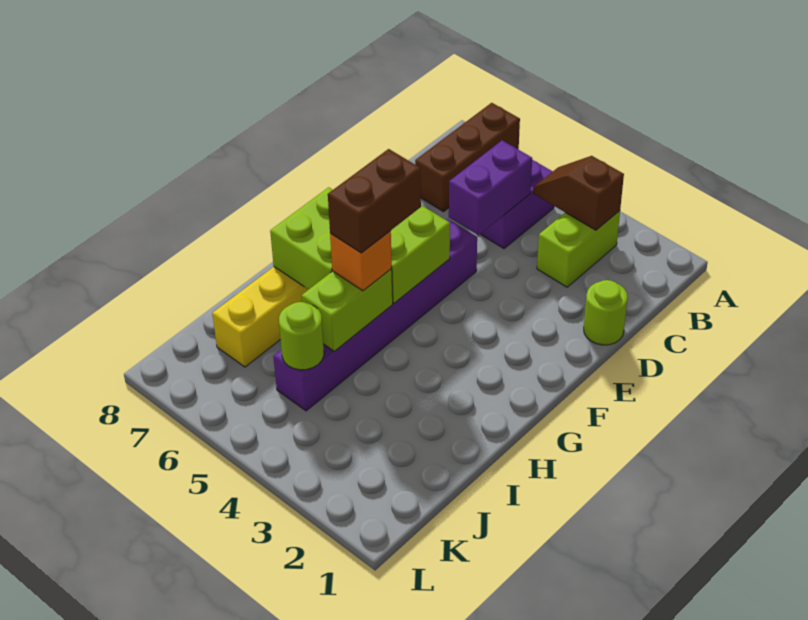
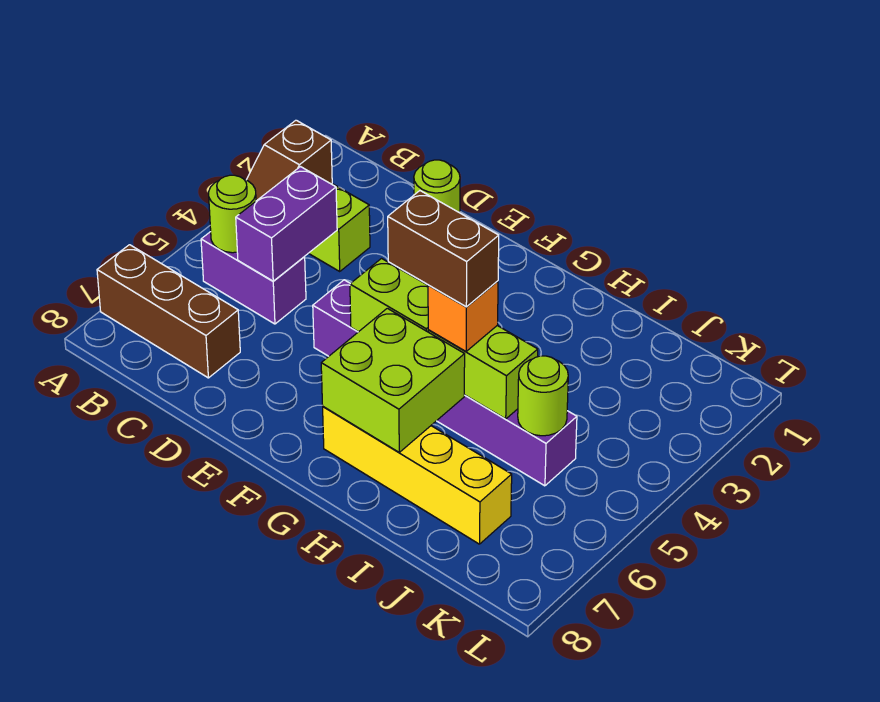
none -> lime round brick B5 level 2
purple brick C5:D5 level 2 -> purple brick C4:C5 level 2

